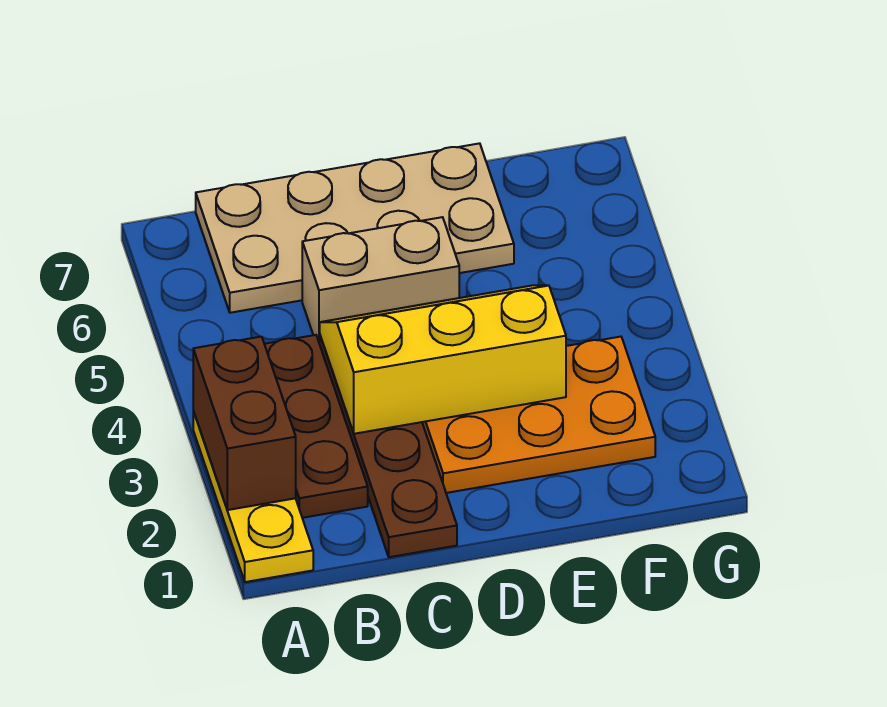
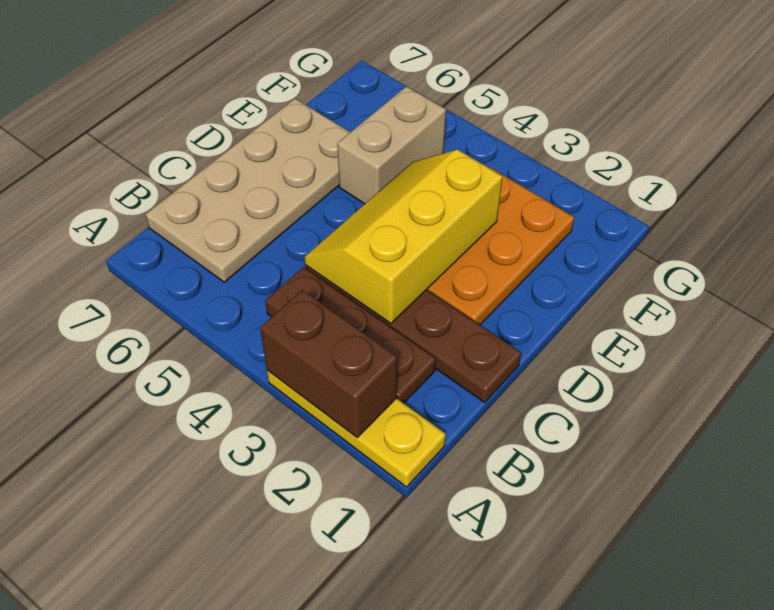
tan brick C5:D5 level 1 -> tan brick E5:F5 level 1

